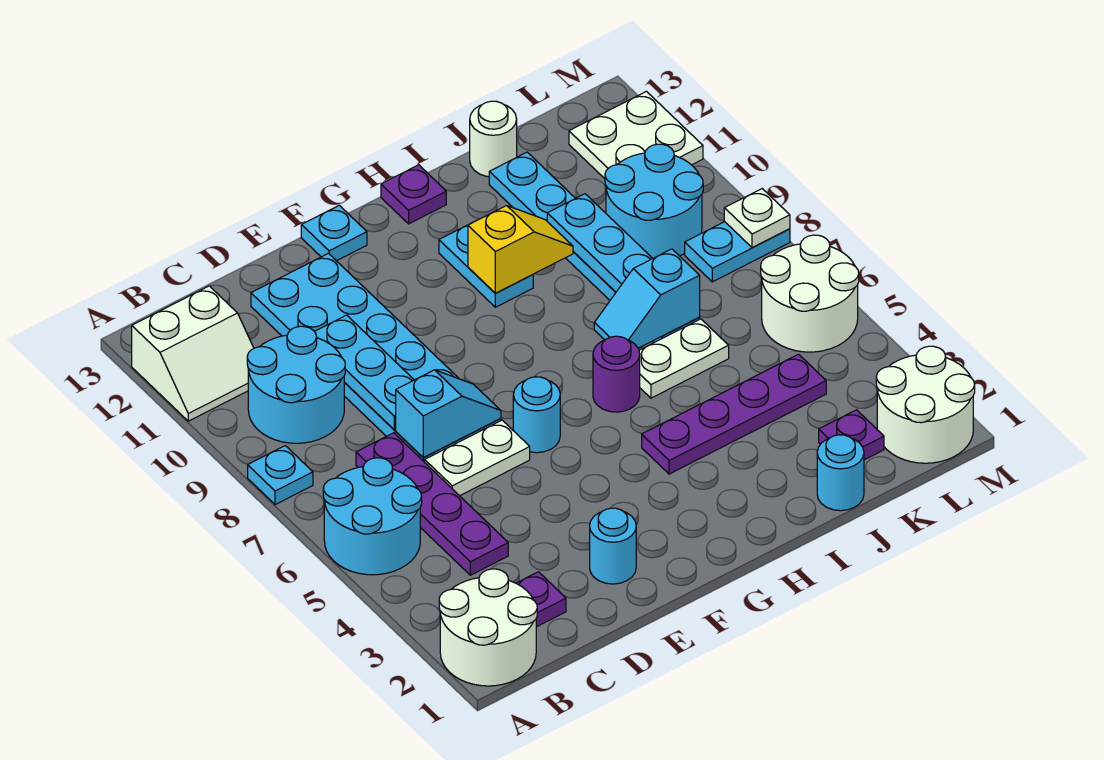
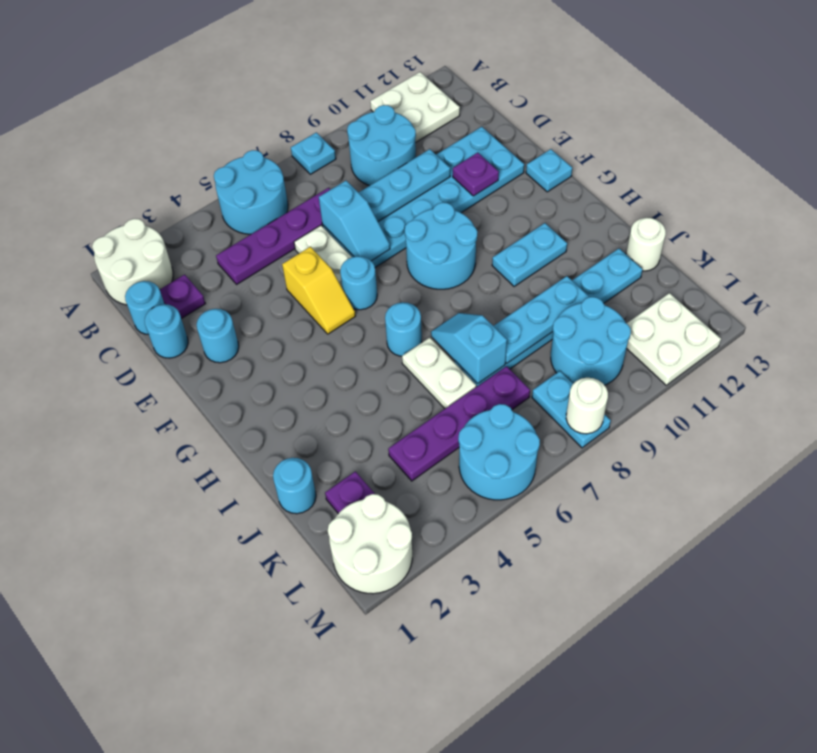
white slope A11:B12 level 1 top 12 -> white plate A11:B12 level 1
none -> cyan round brick C1 level 1
none -> cyan round brick D1 level 1
none -> cyan round brick F8:G9 level 1
purple plate H4:K4 level 1 -> purple plate K4:K7 level 1
purple round brick H6 level 1 -> cyan round brick H6 level 1
yellow slope H10:I10 level 2 top H -> yellow slope E5:F5 level 1 top E
purple plate H13 level 1 -> purple plate E11 level 2
white round brick L5:M6 level 1 -> cyan round brick L5:M6 level 1
white plate M8 level 2 -> white round brick M8 level 2

